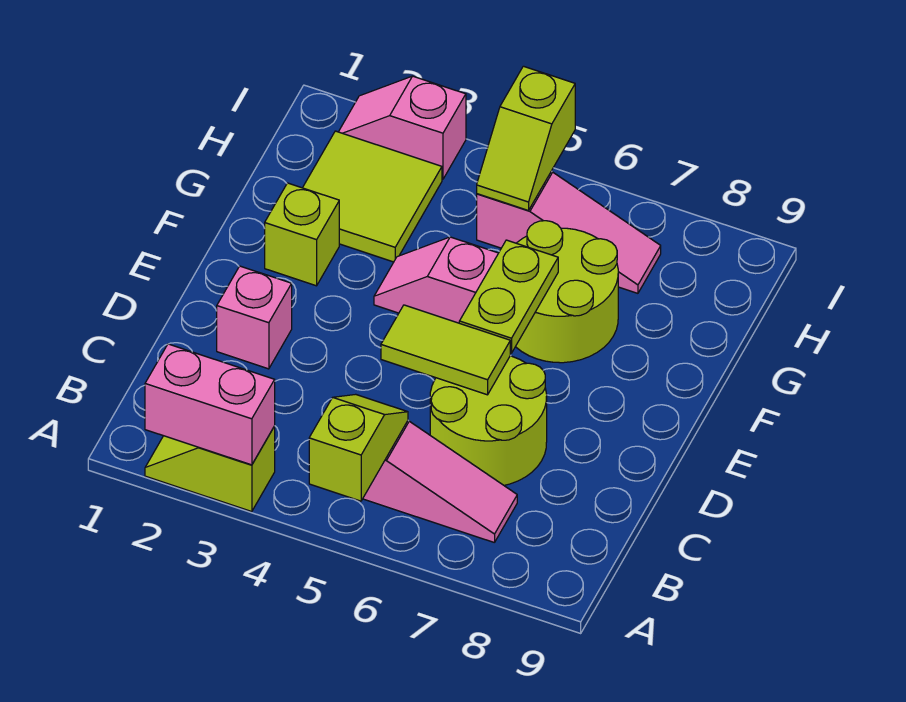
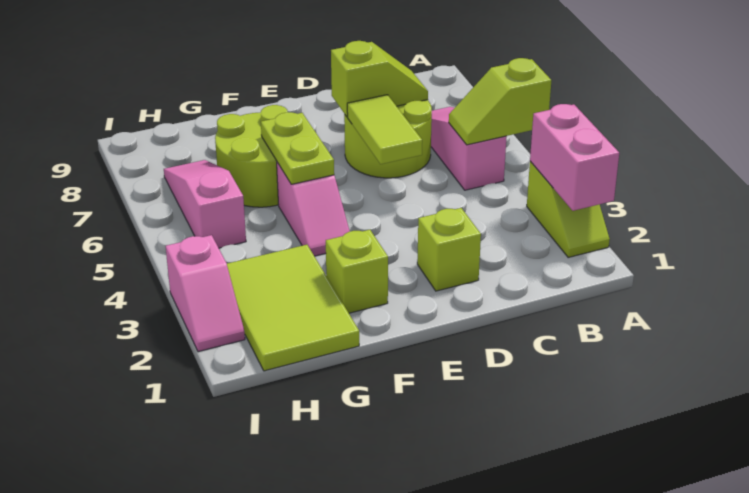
pink brick D2 level 1 -> lime brick D2 level 1
lime plate E6:F6 level 2 -> lime plate F5:F6 level 2
lime tile G2:H3 level 1 -> lime tile G1:H3 level 1
lime slope H5:I5 level 2 top I -> lime slope C7:D7 level 2 top D

